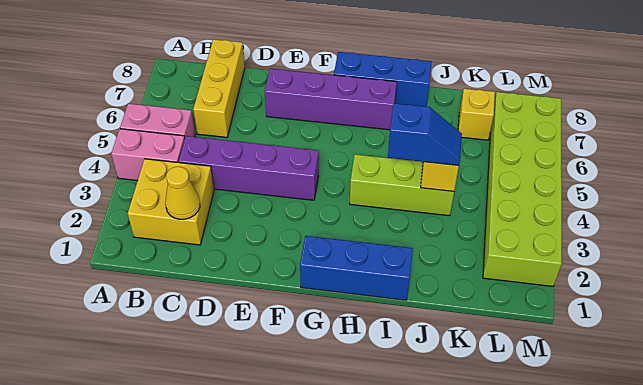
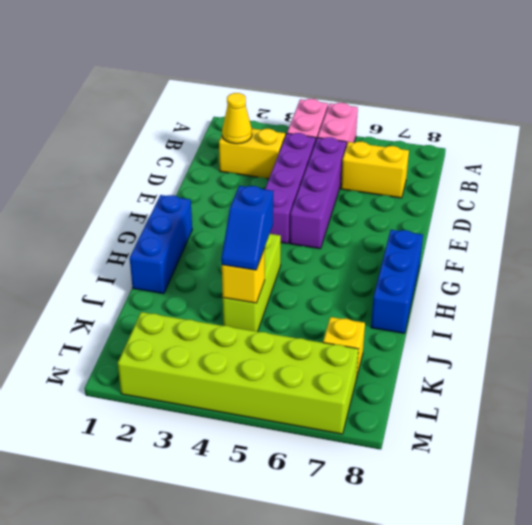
yellow brick B2:C3 level 1 -> yellow brick C2:C3 level 1
yellow brick C6:C8 level 1 -> yellow brick C6:C7 level 1
purple brick E7:H7 level 1 -> purple brick C5:F5 level 1

